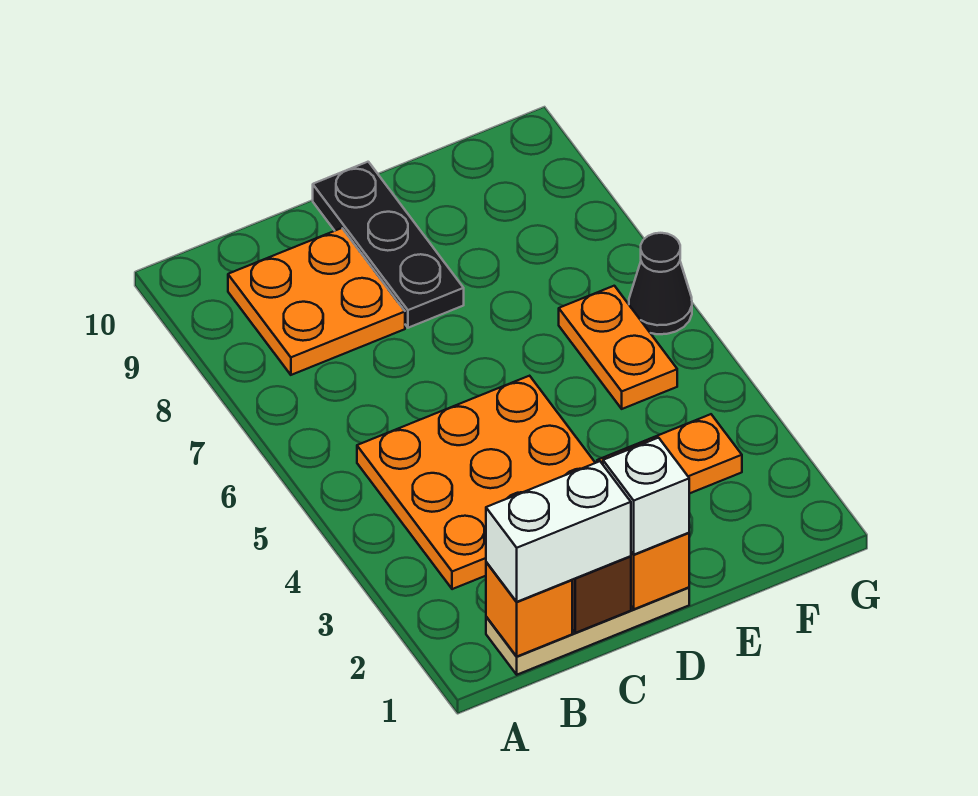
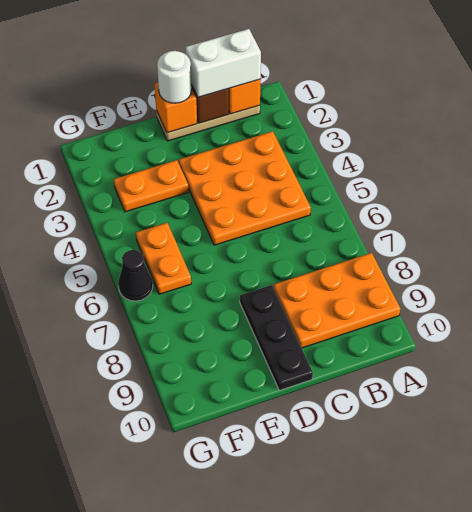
orange plate B8:C9 level 1 -> orange plate A8:C9 level 1
white brick D1 level 3 -> white round brick D1 level 3

